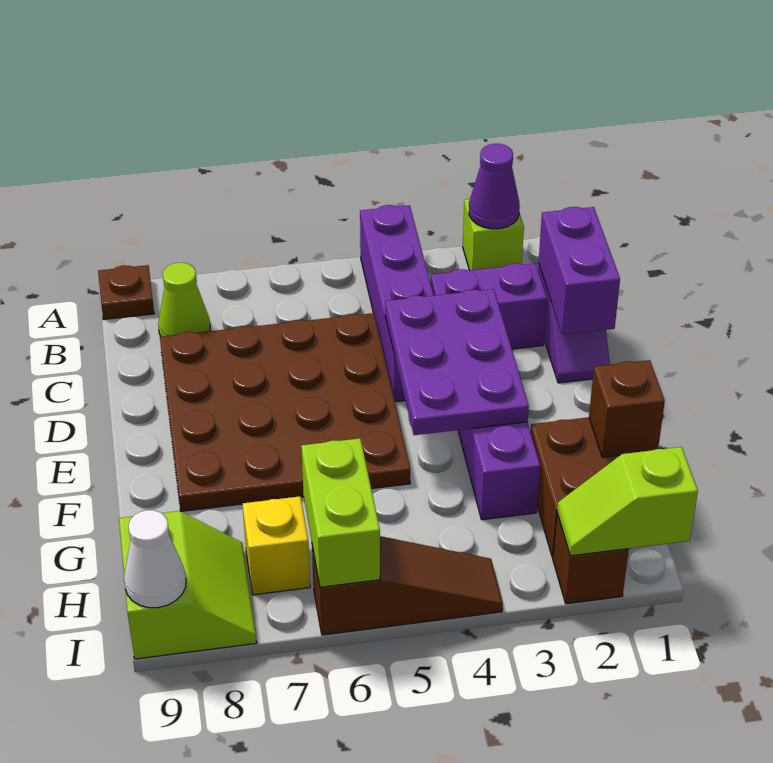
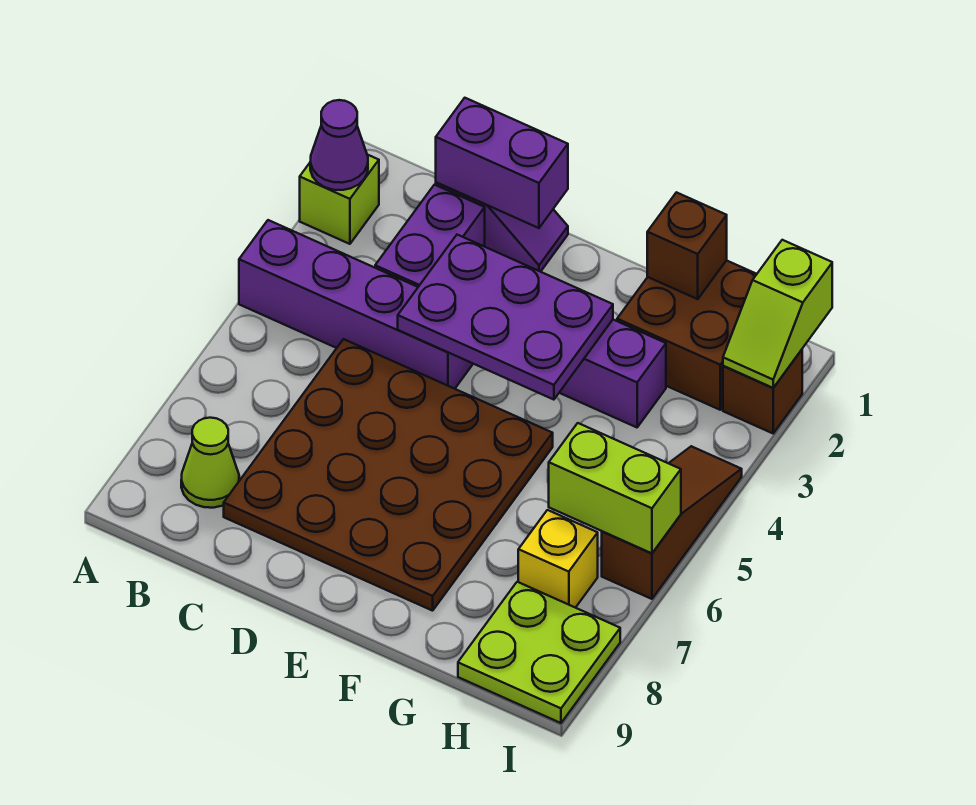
brown plate A9 level 1 -> none
lime slope H8:I9 level 1 top 9 -> lime plate H8:I9 level 1
white cone I9 level 2 -> none

